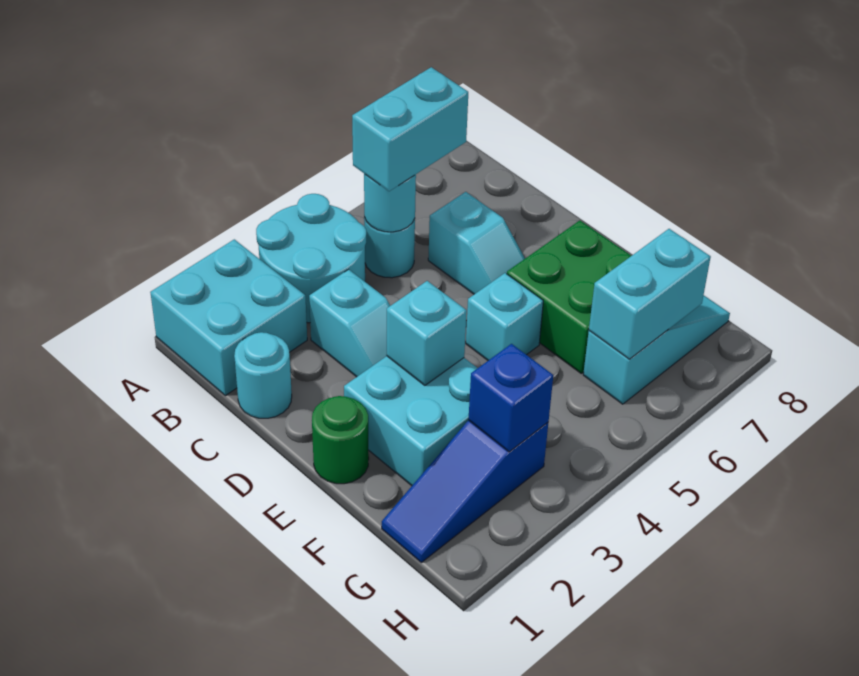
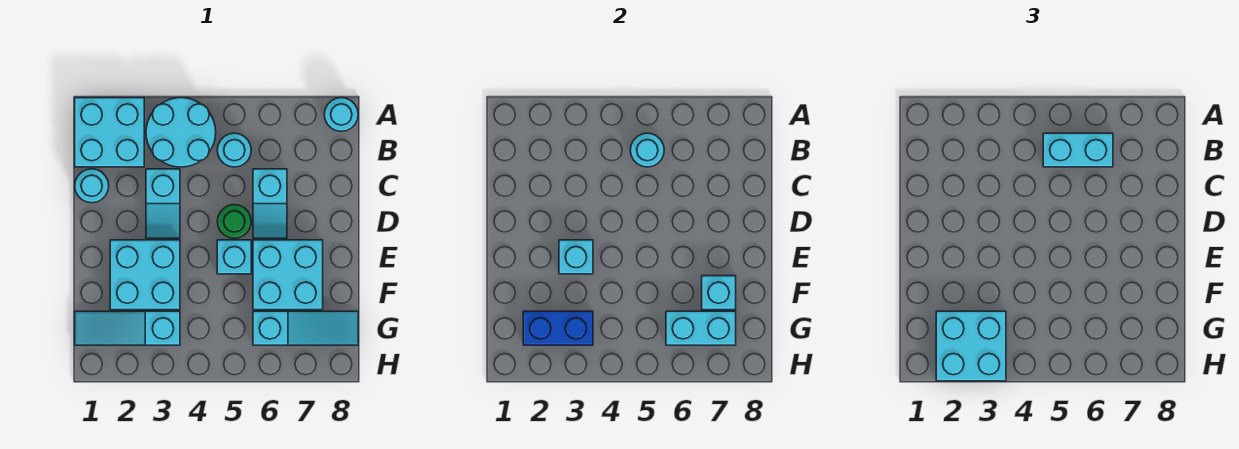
none -> cyan round brick A8 level 1
green round brick E1 level 1 -> green round brick D5 level 1
green brick E6:F7 level 1 -> cyan brick E6:F7 level 1
none -> cyan brick F7 level 2
blue slope G1:G3 level 1 top 3 -> cyan slope G1:G3 level 1 top 3
none -> cyan brick G2:H3 level 3
blue brick G3 level 2 -> blue brick G2:G3 level 2

